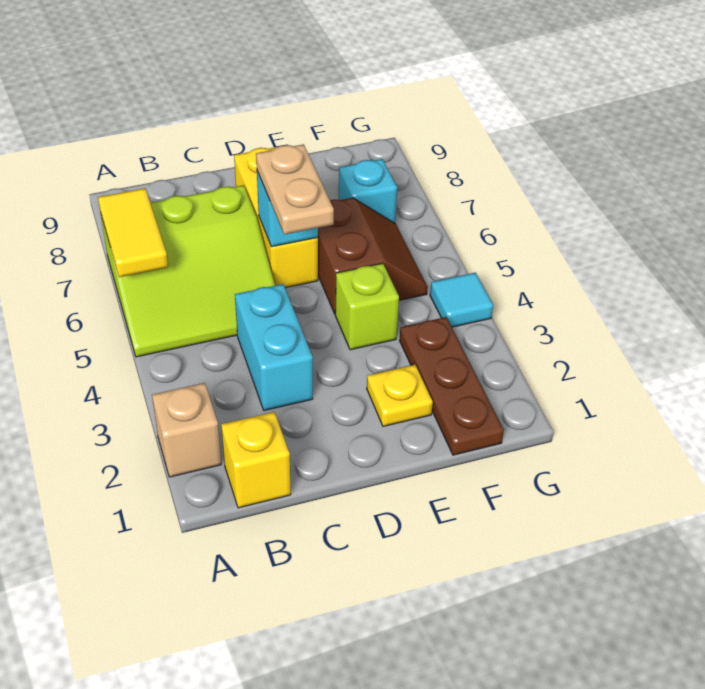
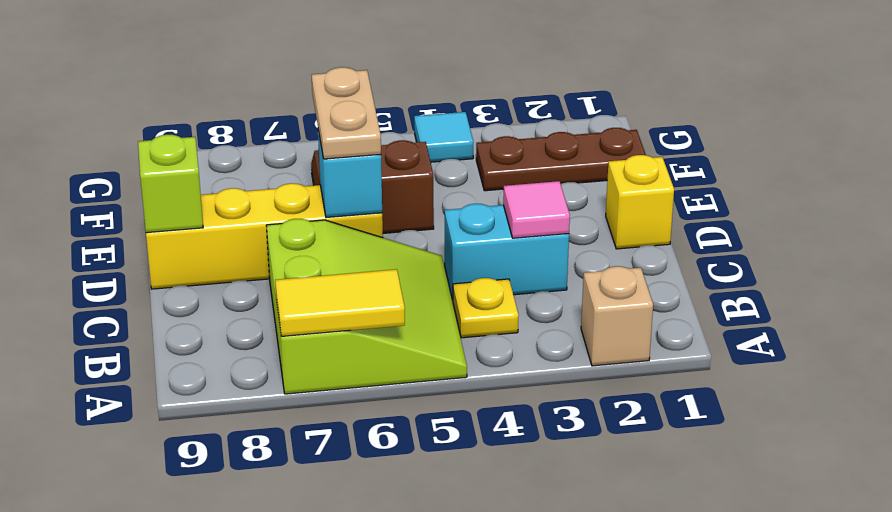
yellow brick B1 level 1 -> yellow brick D1 level 1
none -> pink tile C3 level 2
tan plate D5:D6 level 3 -> tan plate D6:E6 level 3
yellow brick D6:D8 level 1 -> yellow brick D6:D9 level 1
yellow plate E2 level 1 -> yellow plate B4 level 1
lime brick E4 level 1 -> lime brick D9 level 2
cyan brick F7 level 1 -> none

